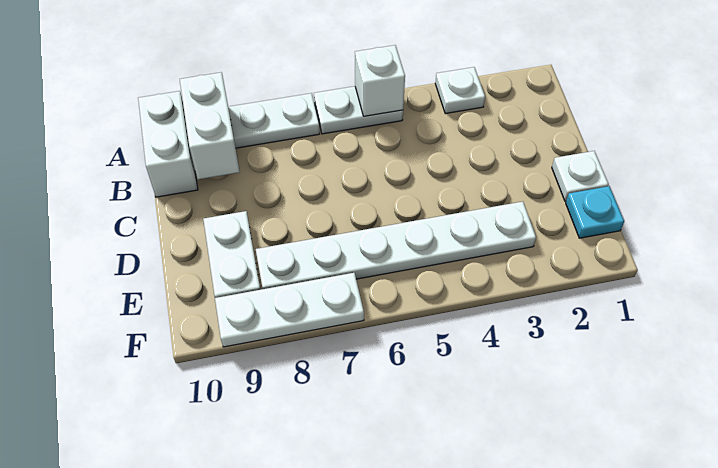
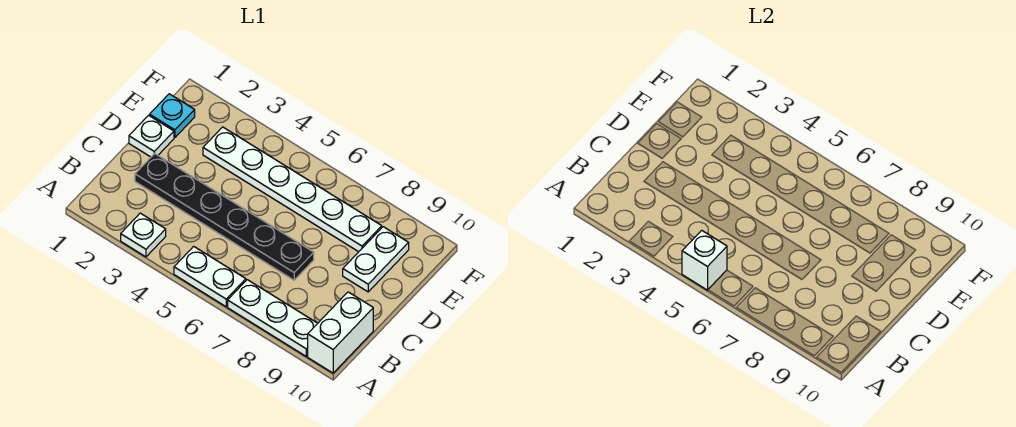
white brick A9:B9 level 2 -> none
none -> black plate C2:C7 level 1
white plate F7:F9 level 1 -> none

